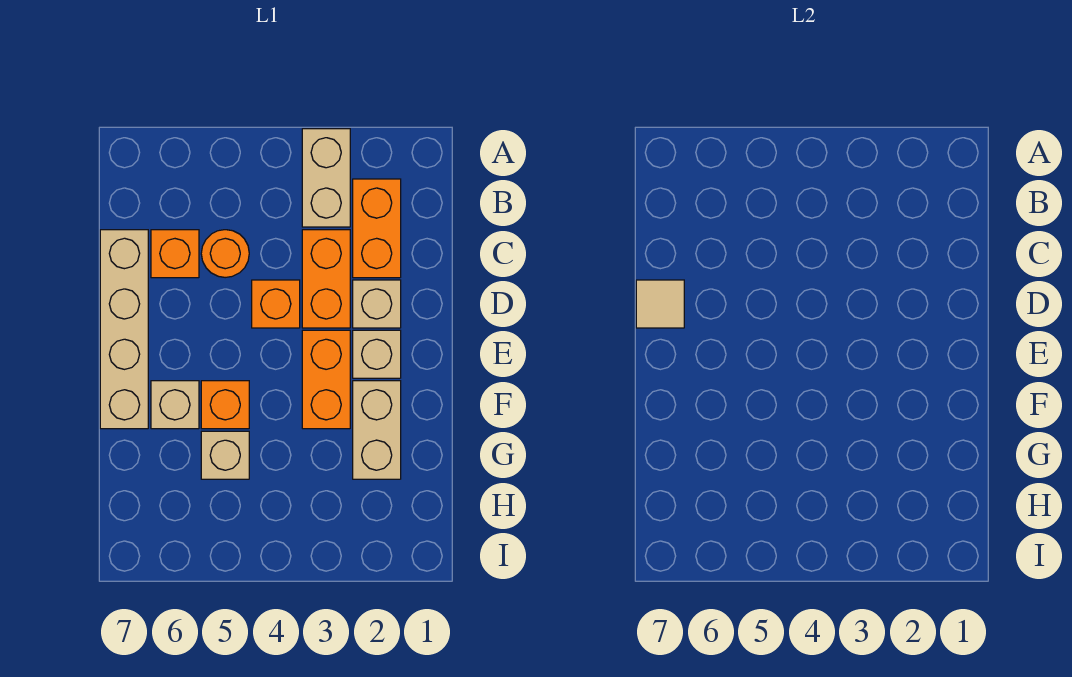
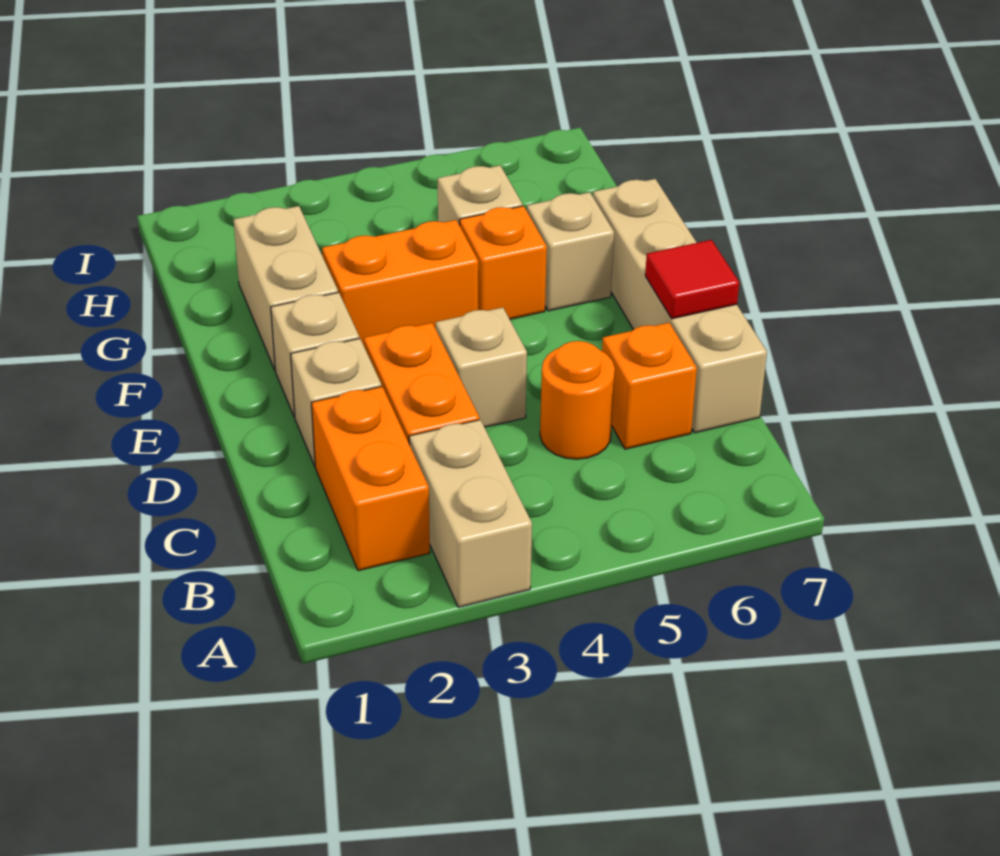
orange brick D4 level 1 -> tan brick D4 level 1
tan tile D7 level 2 -> red tile D7 level 2
orange brick E3:F3 level 1 -> orange brick F3:F4 level 1

